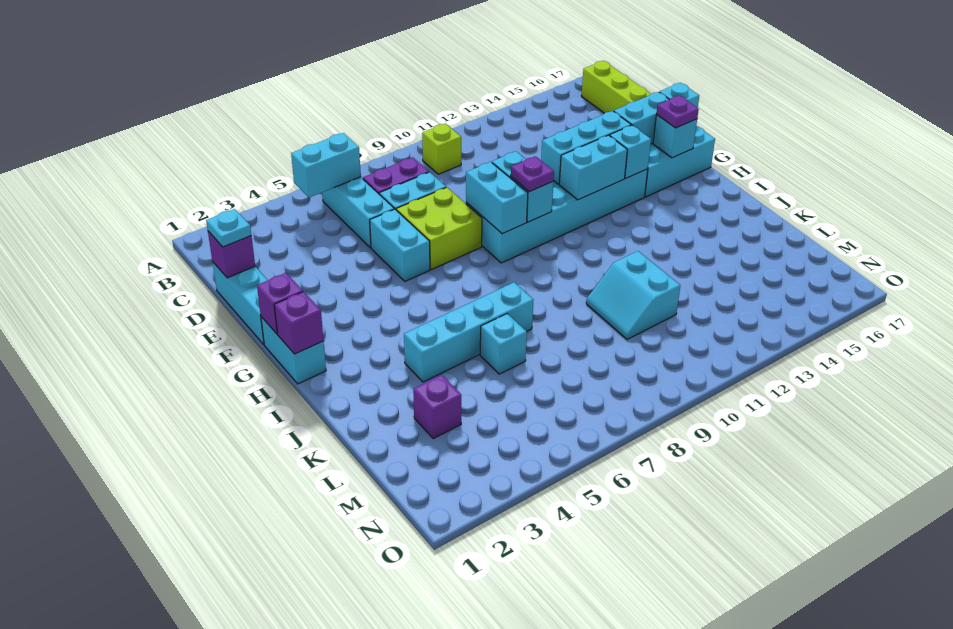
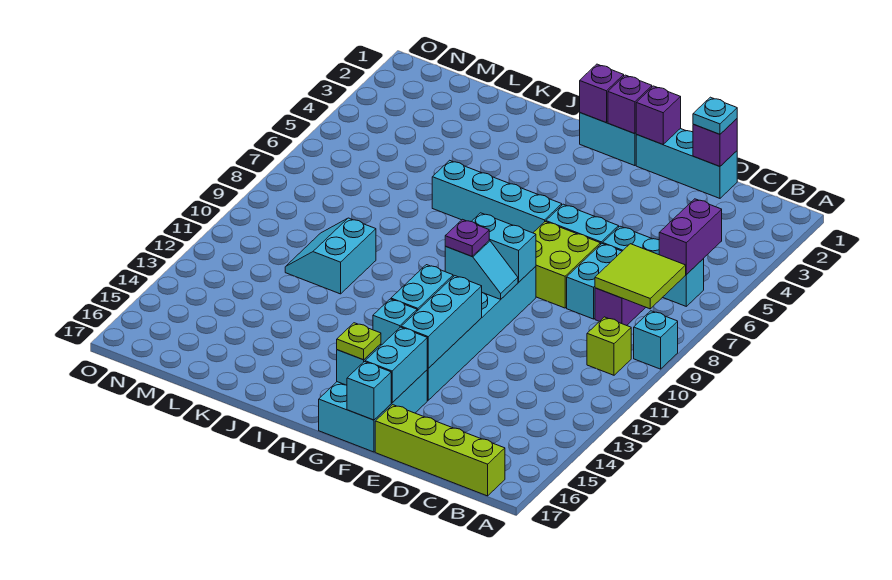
cyan brick B5:B6 level 2 -> purple brick B5:B6 level 2
none -> lime tile B7:C8 level 2
cyan brick F10:G10 level 2 -> cyan slope F10:G10 level 2 top G
purple plate G16 level 3 -> lime plate G16 level 3
cyan brick J4:J7 level 1 -> cyan brick G6:J6 level 1
cyan brick K6 level 1 -> cyan brick A9 level 1
cyan slope K10:L11 level 1 top 11 -> cyan slope K10:L11 level 1 top K
purple brick L3 level 1 -> purple brick F1 level 2

